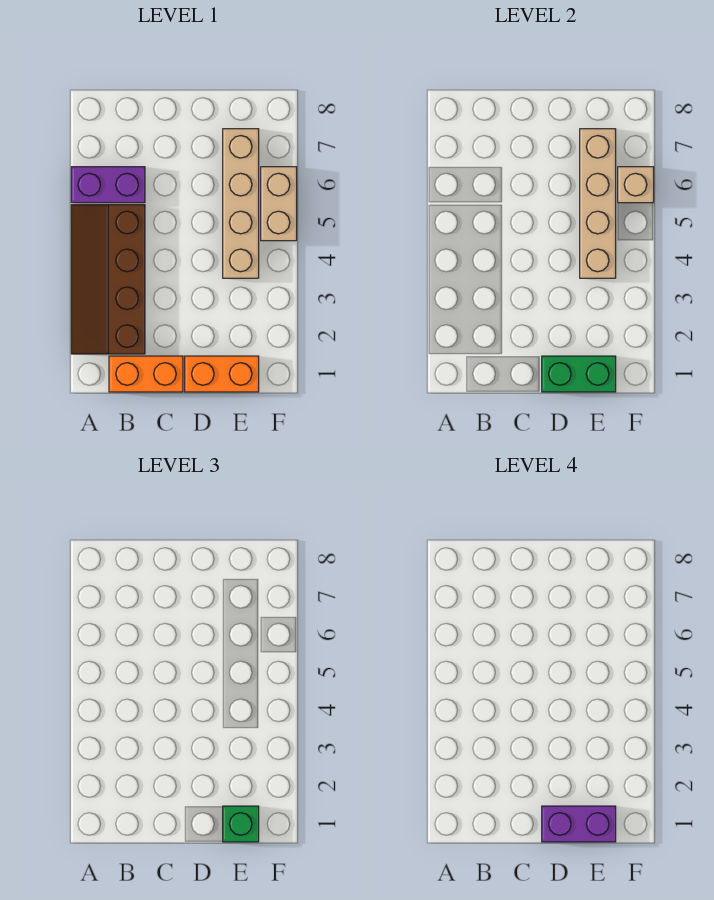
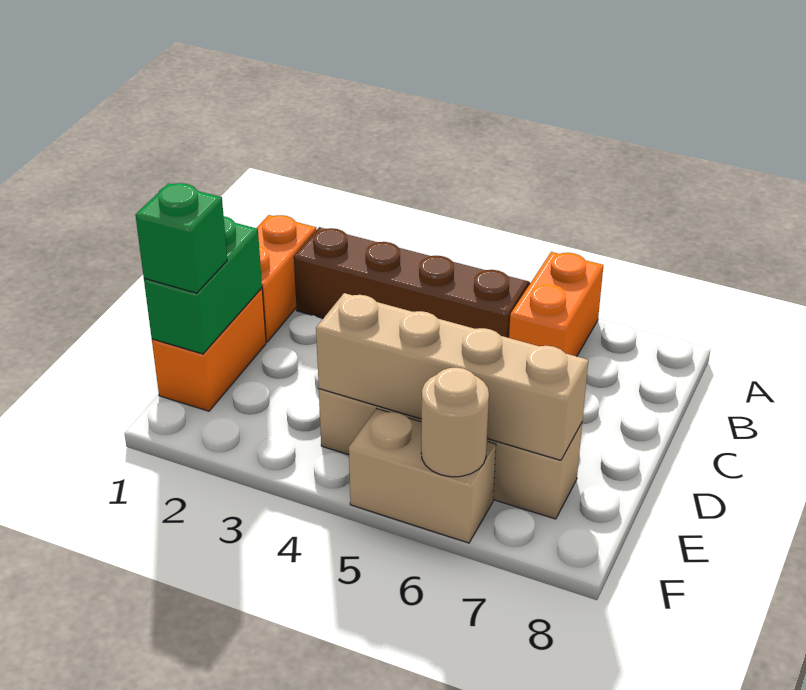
purple brick A6:B6 level 1 -> orange brick A6:B6 level 1
purple brick D1:E1 level 4 -> none
tan brick F6 level 2 -> tan round brick F6 level 2

